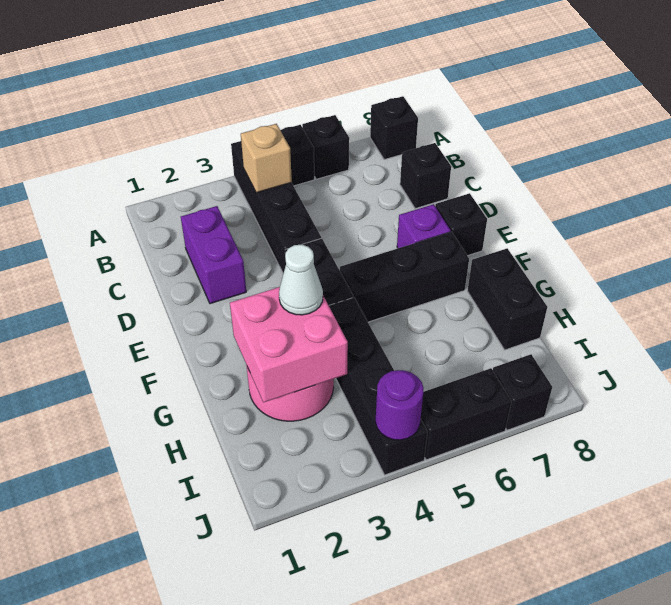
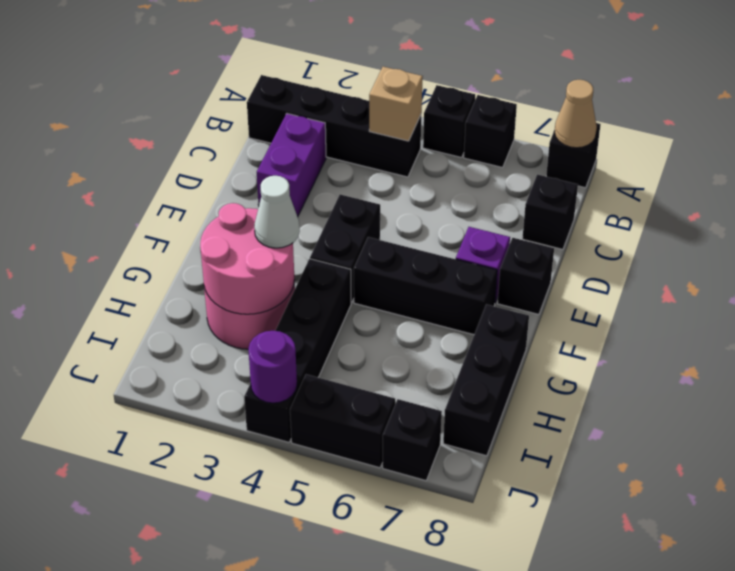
black brick A4:D4 level 1 -> black brick B1:B4 level 1
none -> tan cone A8 level 2
pink brick G2:H3 level 2 -> pink round brick G2:H3 level 2
black brick G8:H8 level 1 -> black brick G8:I8 level 1

